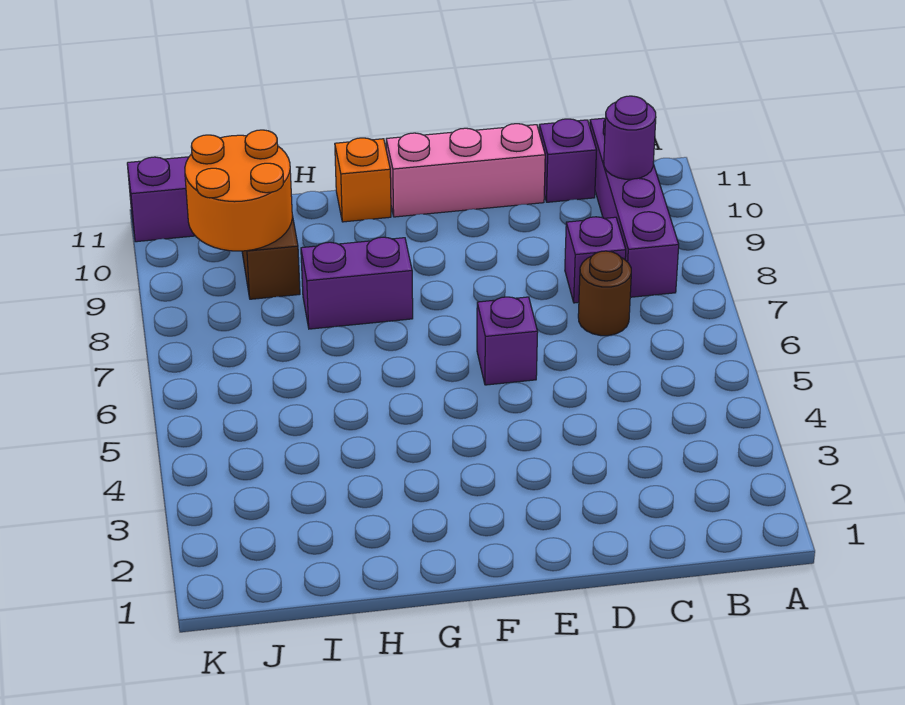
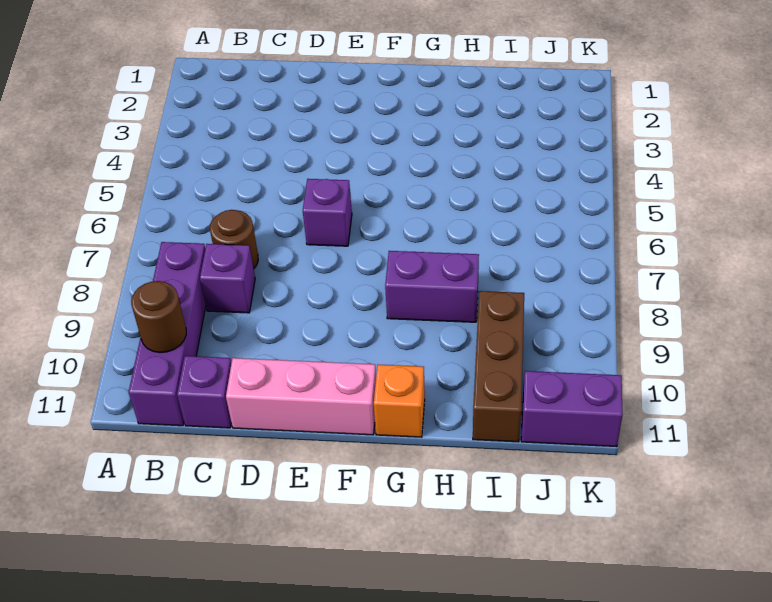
purple round brick B10 level 2 -> brown round brick B10 level 2
orange round brick I9:J10 level 2 -> none

